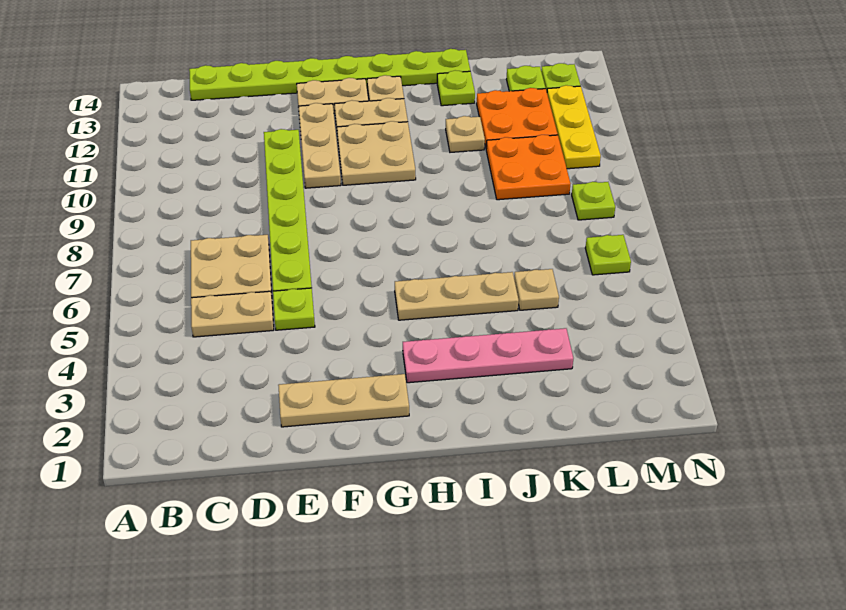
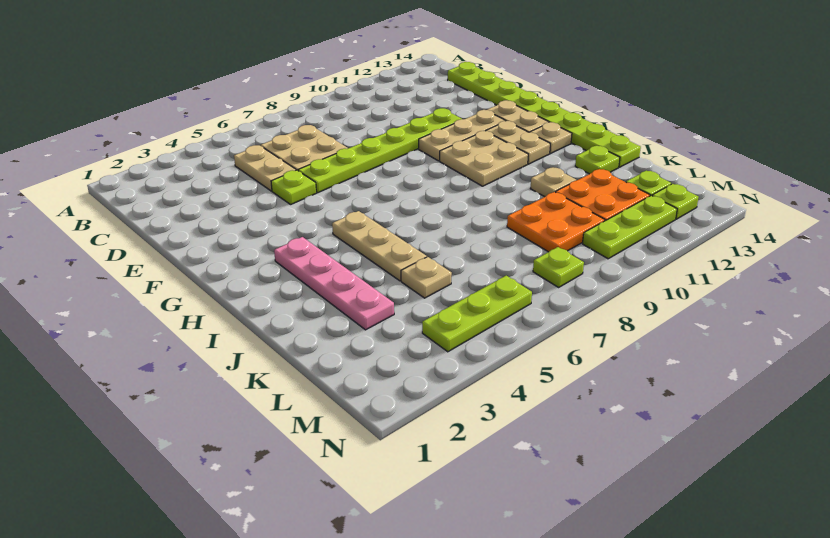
tan plate E2:G2 level 1 -> none
lime plate M6 level 1 -> lime plate M4:M6 level 1
yellow plate M10:M12 level 1 -> lime plate M10:M12 level 1

